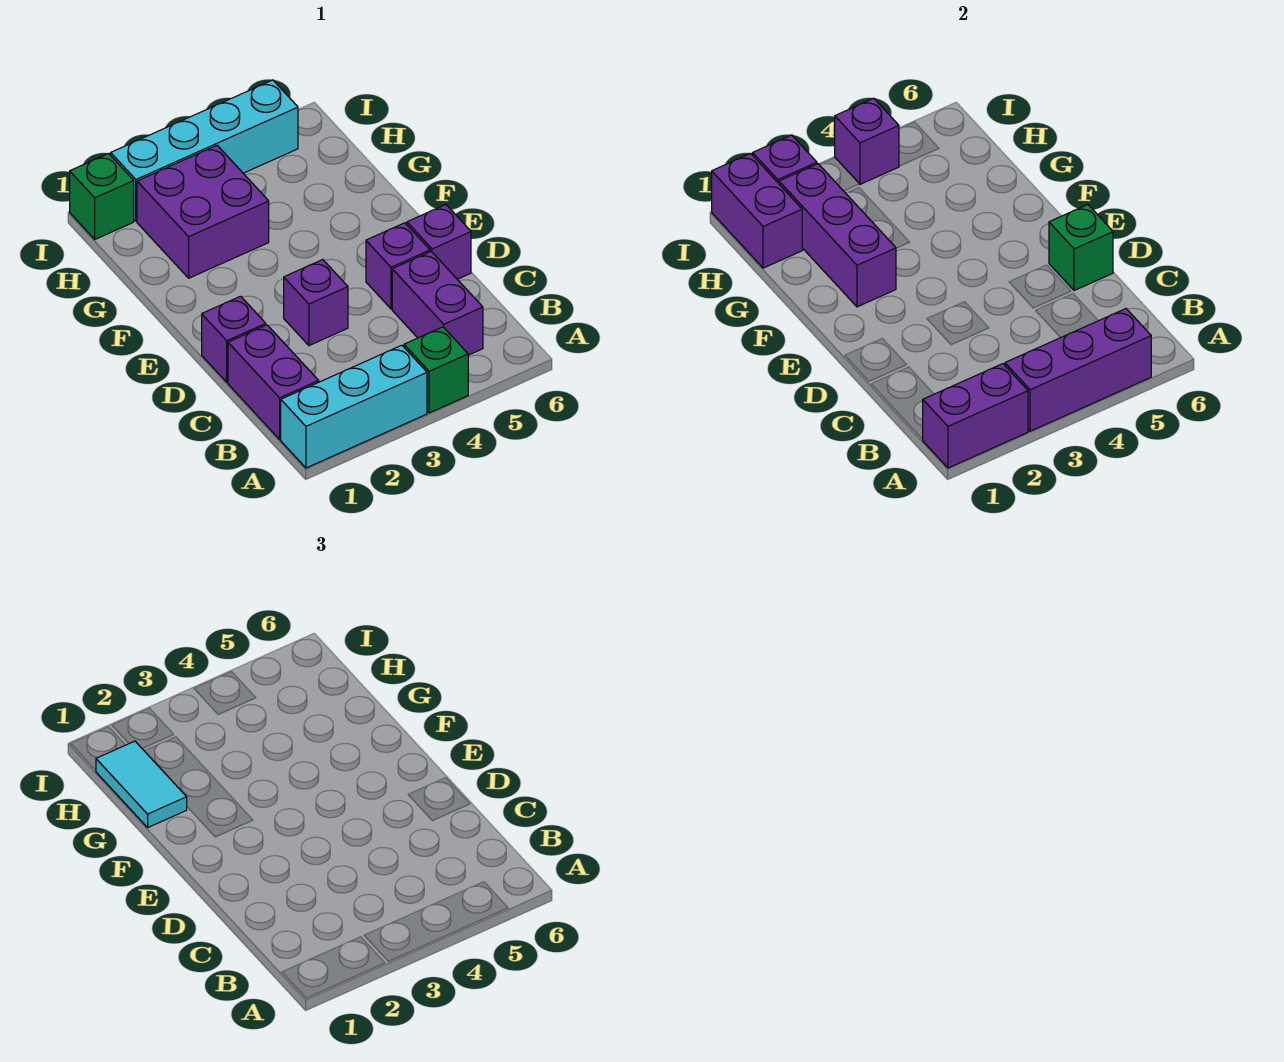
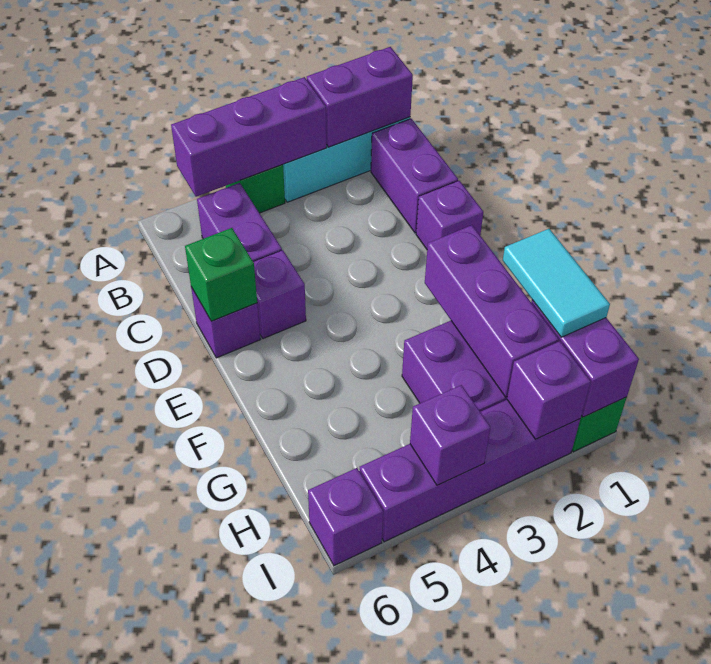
purple brick D3 level 1 -> purple brick I6 level 1
cyan brick I2:I5 level 1 -> purple brick I2:I5 level 1

